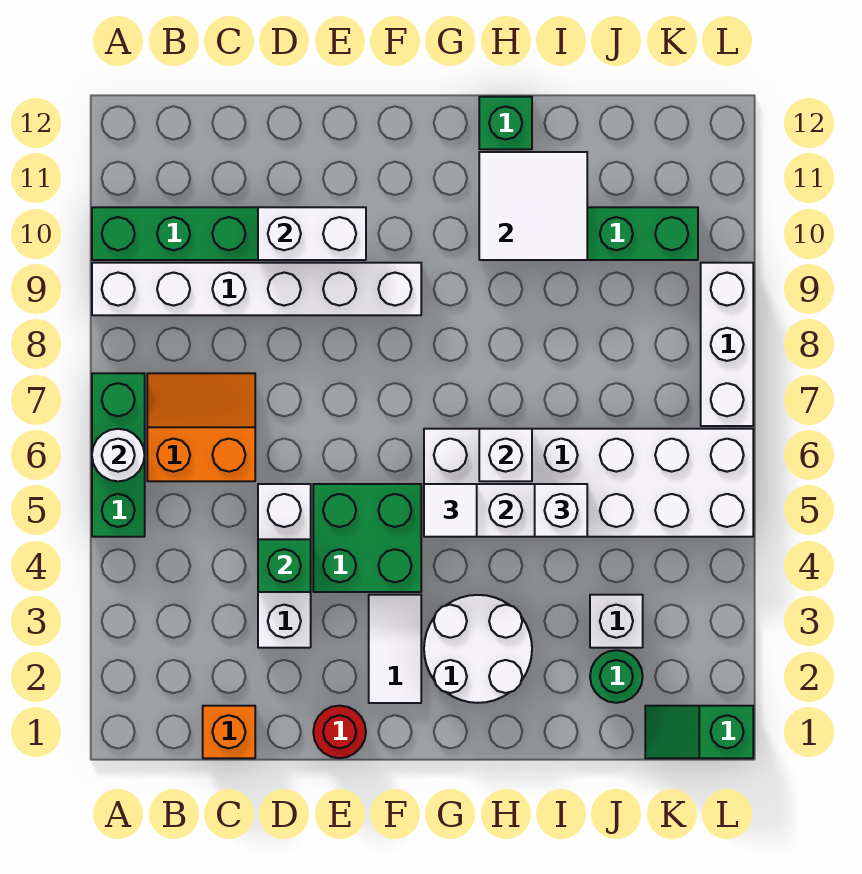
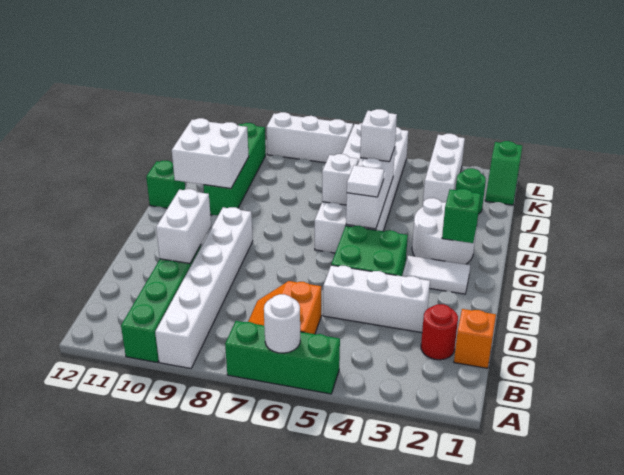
green brick D4 level 2 -> green brick G2 level 2
red round brick E1 level 1 -> red round brick C2 level 1
white tile H10:I11 level 2 -> white brick H10:I11 level 2
white brick J3 level 1 -> white brick J3:L3 level 1

